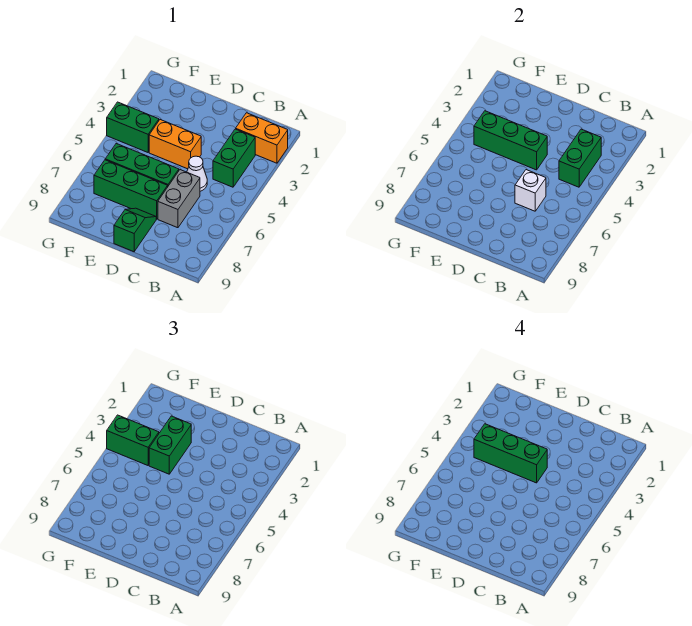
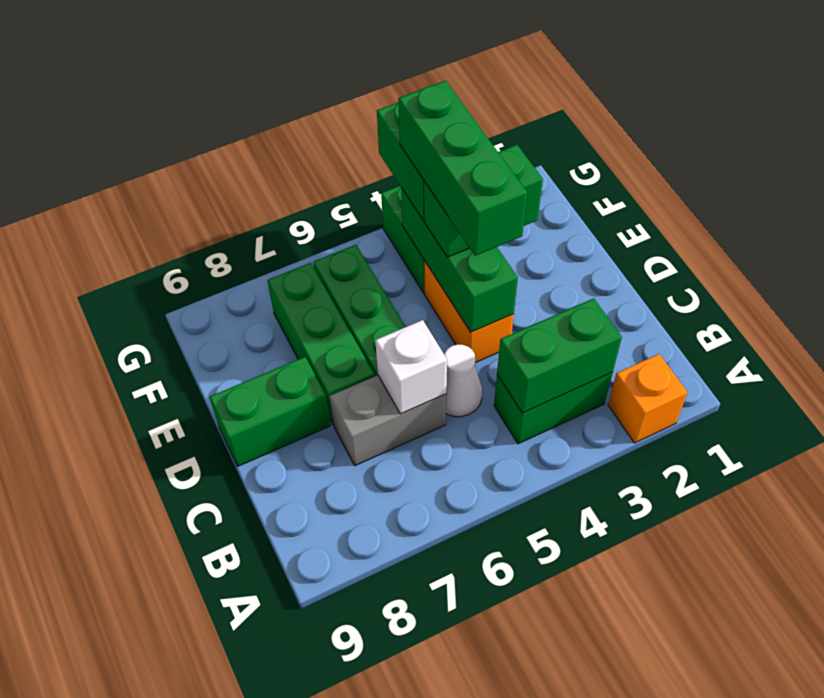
orange brick A2:B2 level 1 -> orange brick A2 level 1
green slope D8:D9 level 1 top 9 -> green brick D8:D9 level 1

